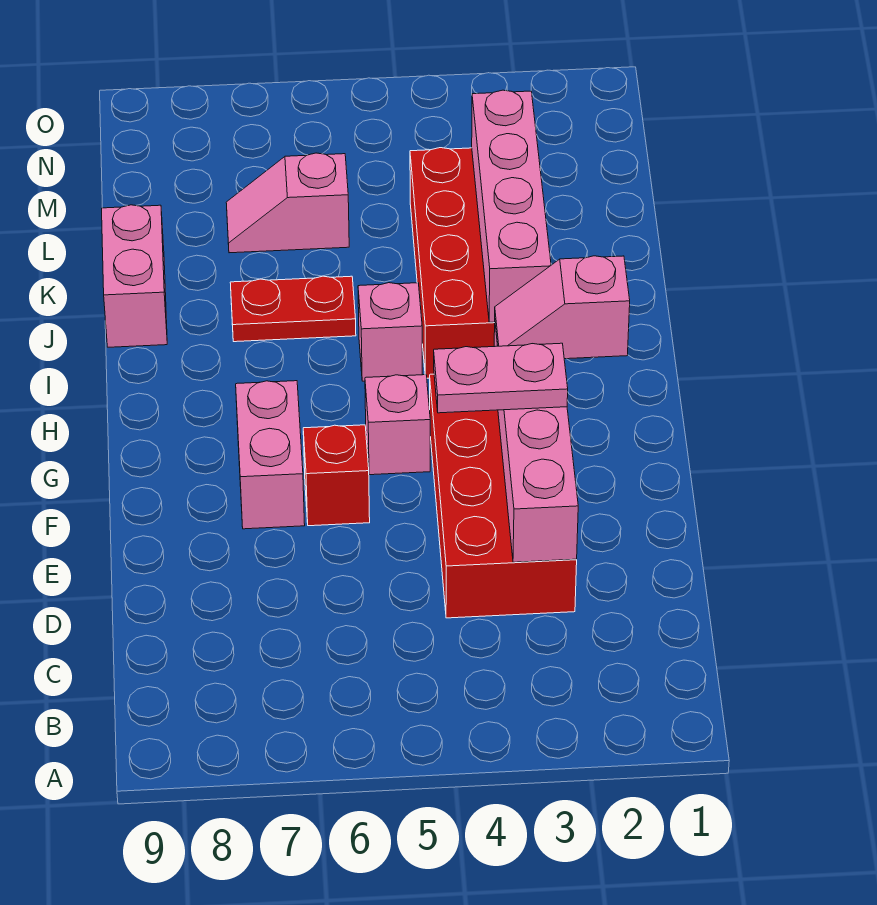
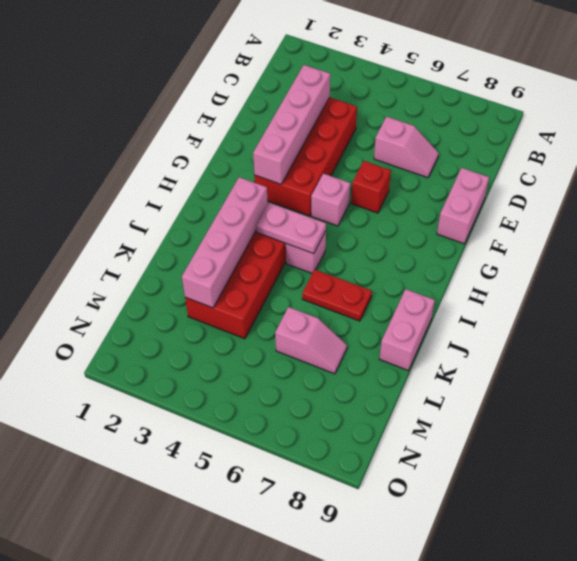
pink plate F3:F4 level 3 -> pink plate I4:I5 level 2
pink brick F7:G7 level 1 -> pink brick E9:F9 level 1
pink slope G2:G3 level 3 top 2 -> pink slope D6:D7 level 1 top 6

